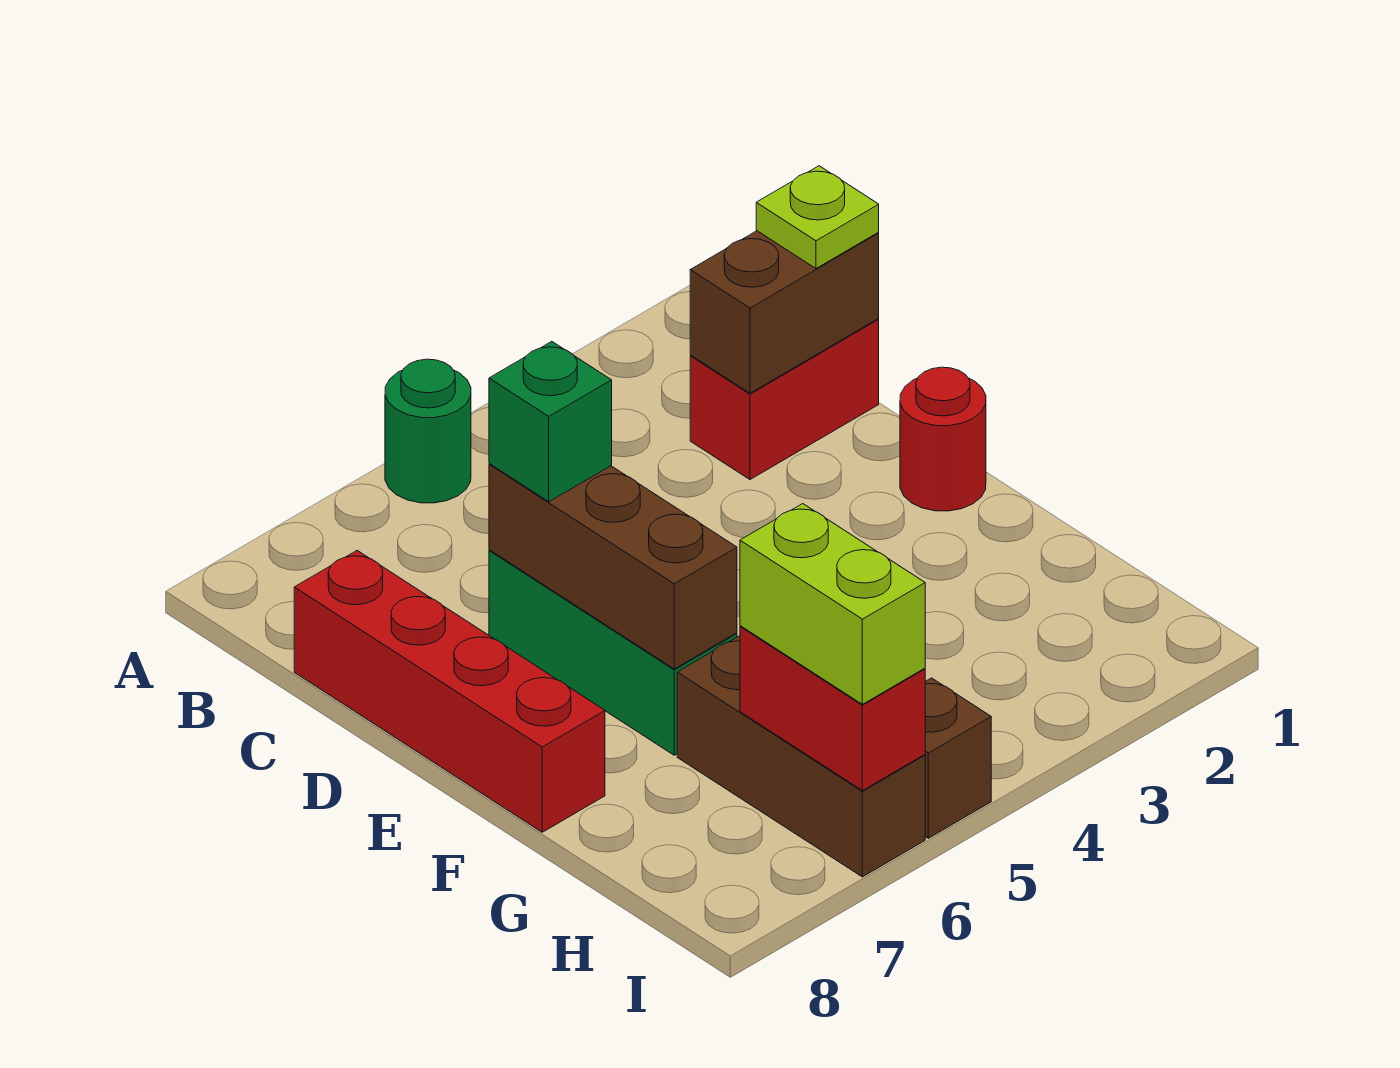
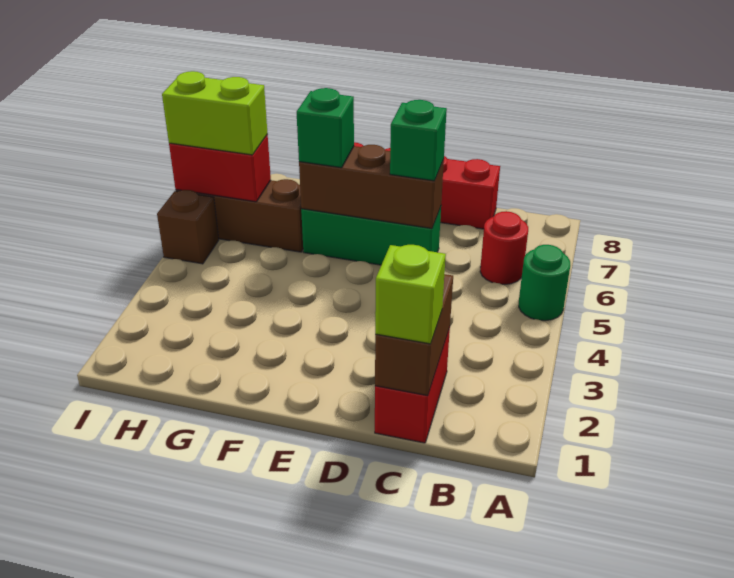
lime plate C1 level 3 -> lime brick C1 level 3
red round brick E1 level 1 -> red round brick B6 level 1
none -> green brick F6 level 3

